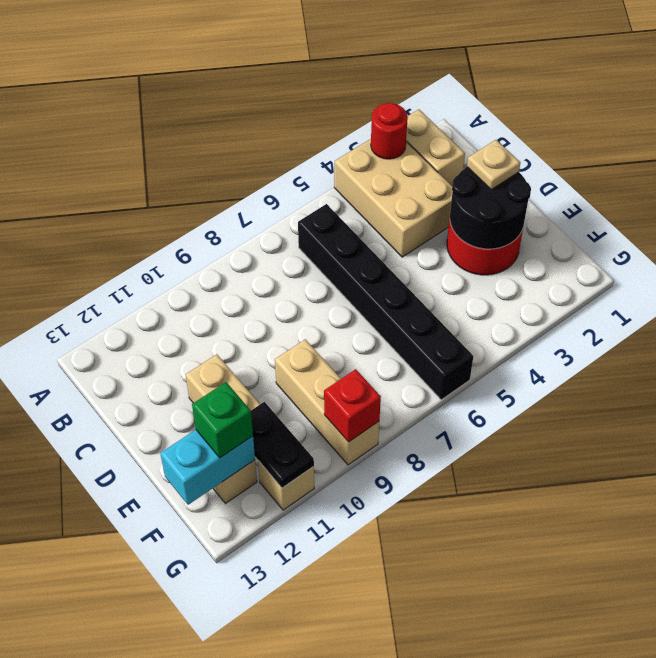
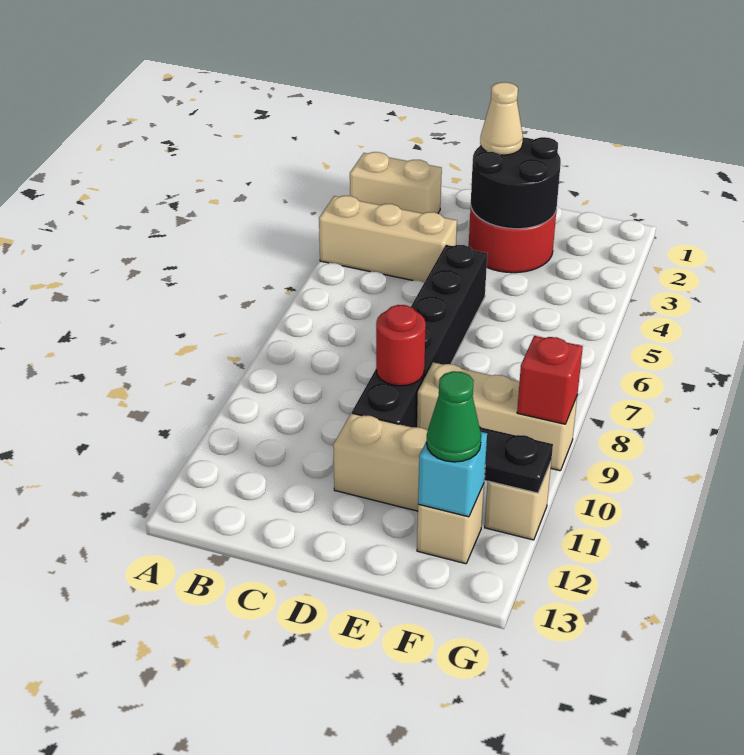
tan brick A3:C4 level 1 -> tan brick A4:C4 level 1
red round brick A3 level 2 -> red round brick D9 level 2
black brick B6:G6 level 1 -> black brick D5:D10 level 1
tan plate D2 level 3 -> tan cone D2 level 3
cyan brick F12:F13 level 2 -> cyan brick F12 level 2
green brick F12 level 3 -> green cone F12 level 3

